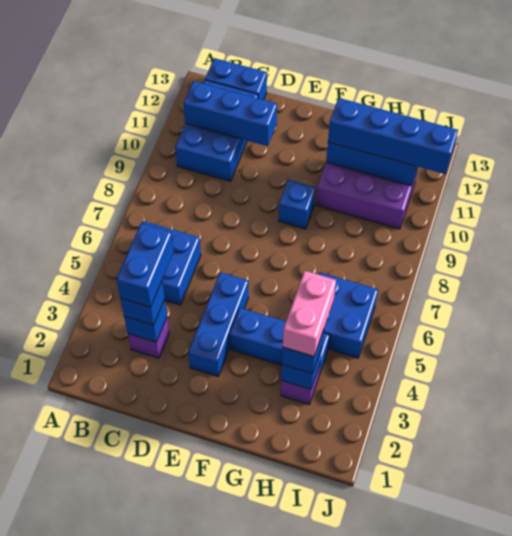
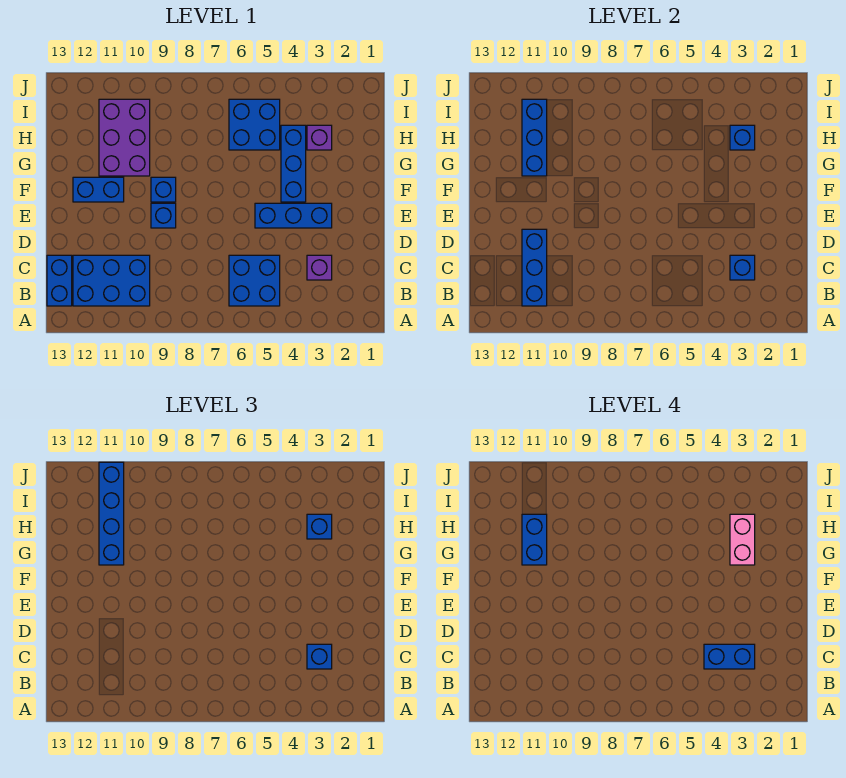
none -> blue brick E9 level 1
none -> blue brick F11:F12 level 1
none -> blue brick G11:H11 level 4
pink brick H3:H4 level 4 -> pink brick G3:H3 level 4

